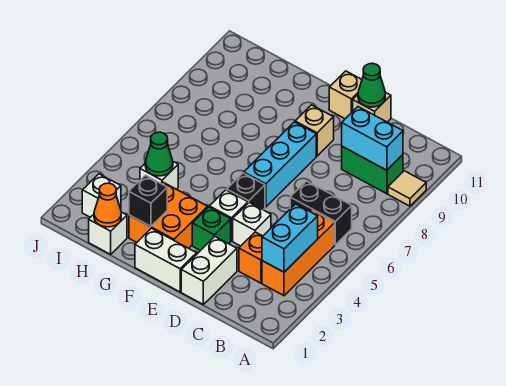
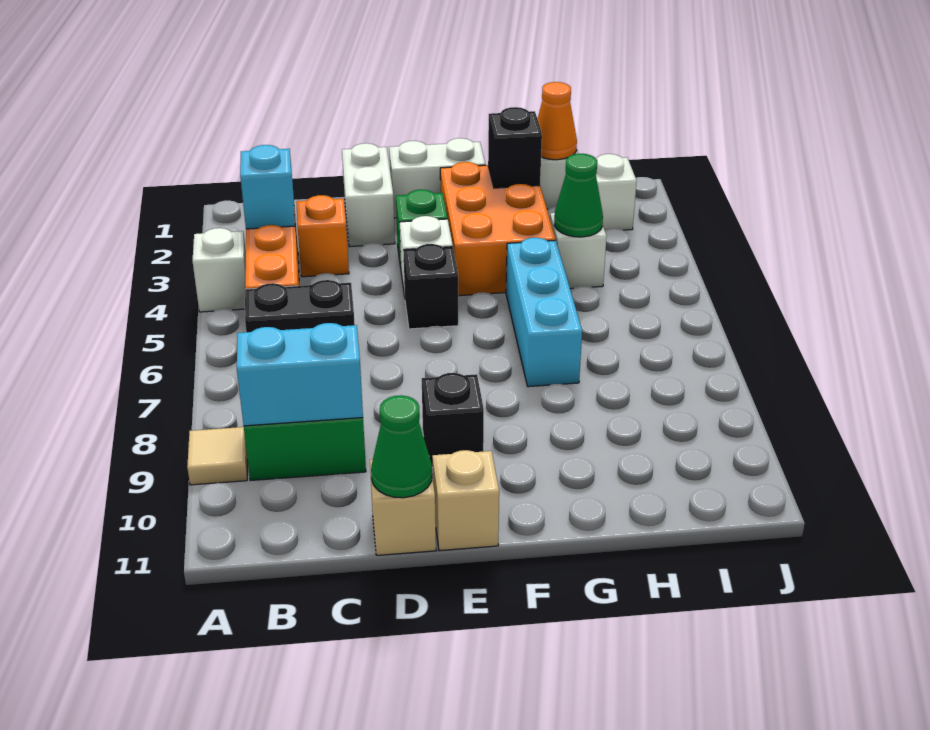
cyan brick B3:B4 level 2 -> cyan brick B3 level 2
white brick D4 level 1 -> white brick A4 level 1
cyan brick E6:E8 level 1 -> cyan brick G5:G7 level 1
tan brick E9 level 1 -> black brick E9 level 1
orange brick F2:G3 level 1 -> orange brick F2:G4 level 1

